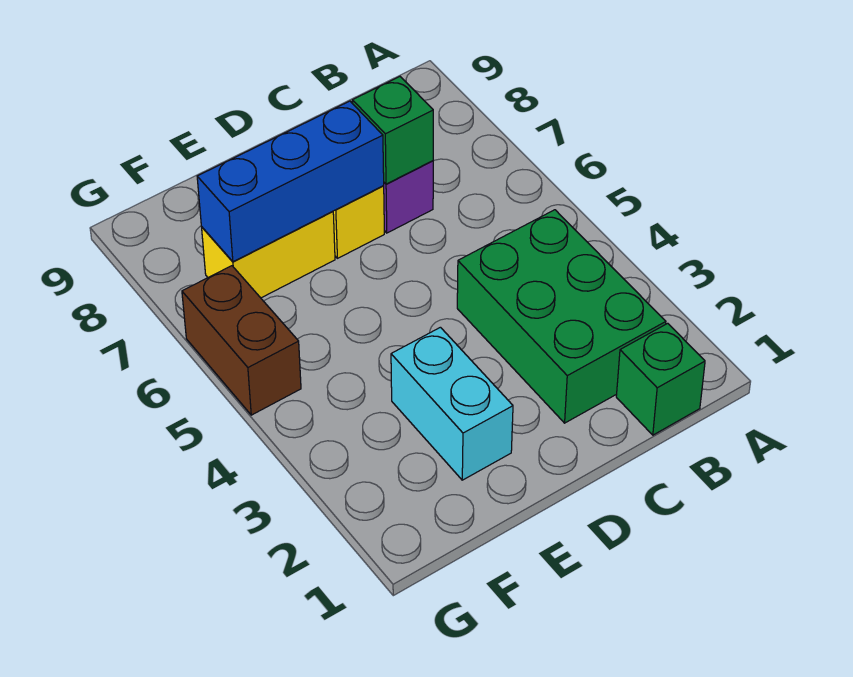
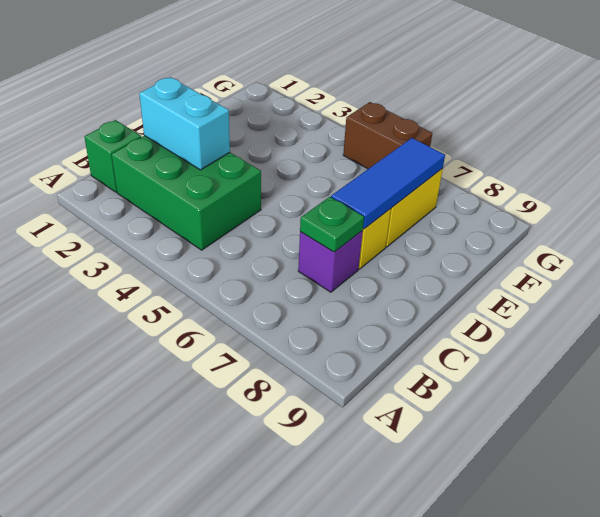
green brick C7 level 2 -> green plate C7 level 2
blue brick D7:F7 level 2 -> blue tile D7:F7 level 2
cyan brick E2:E3 level 1 -> cyan brick C2:C3 level 2

